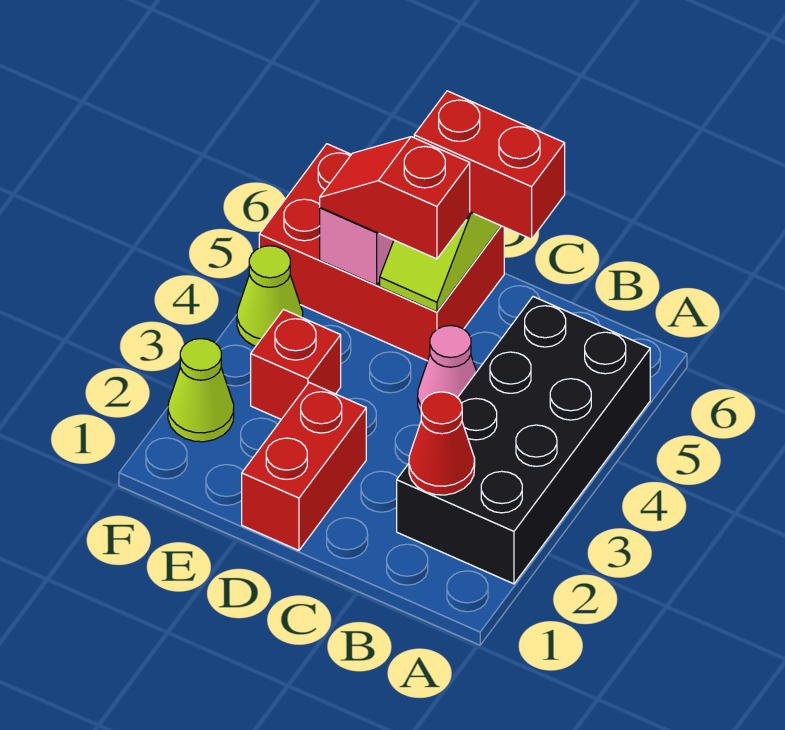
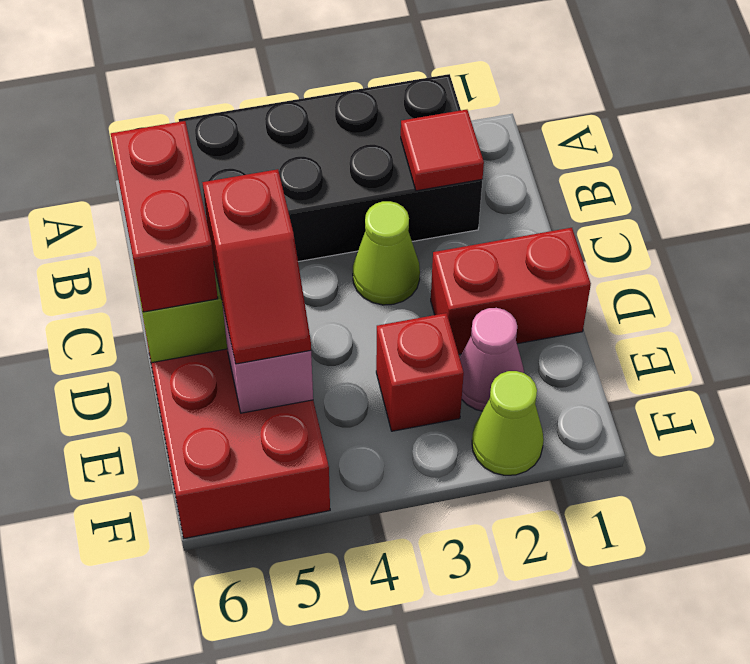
red cone B2 level 2 -> red tile B2 level 2
pink cone C4 level 1 -> pink cone E2 level 1
lime cone F4 level 1 -> lime cone C3 level 1

